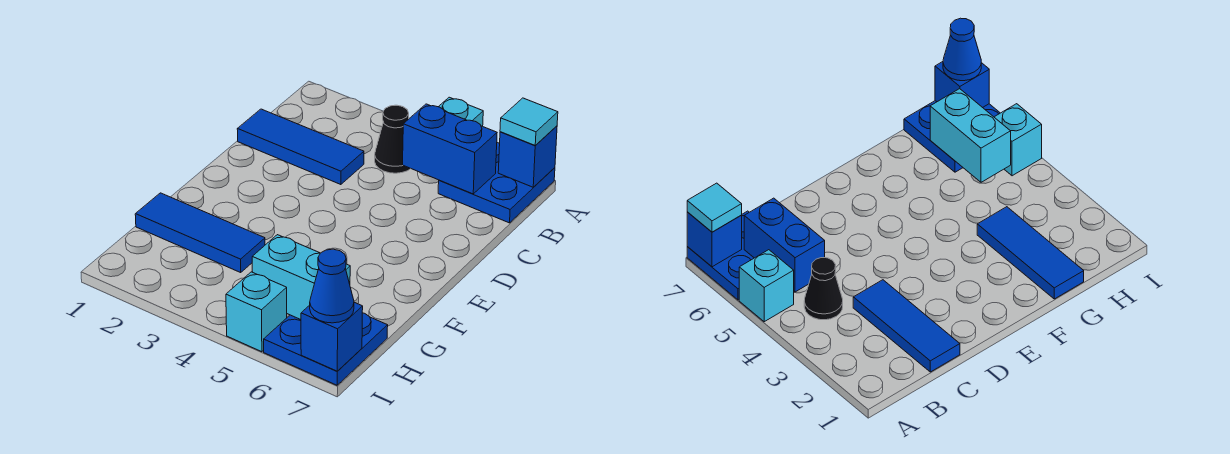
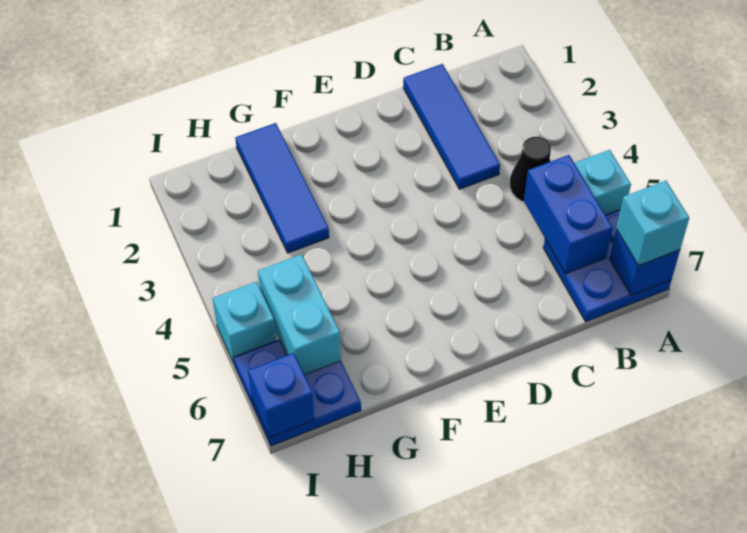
cyan tile A7 level 3 -> cyan brick A7 level 3
blue cone I7 level 3 -> none

